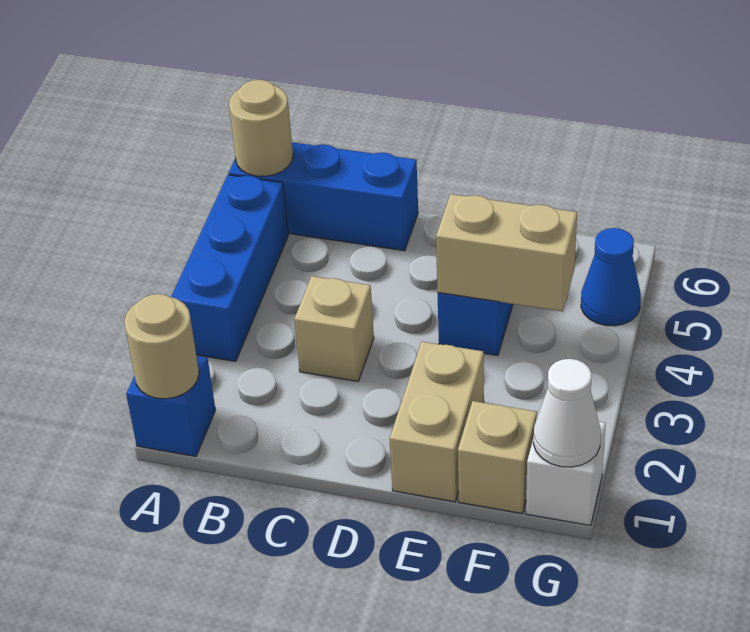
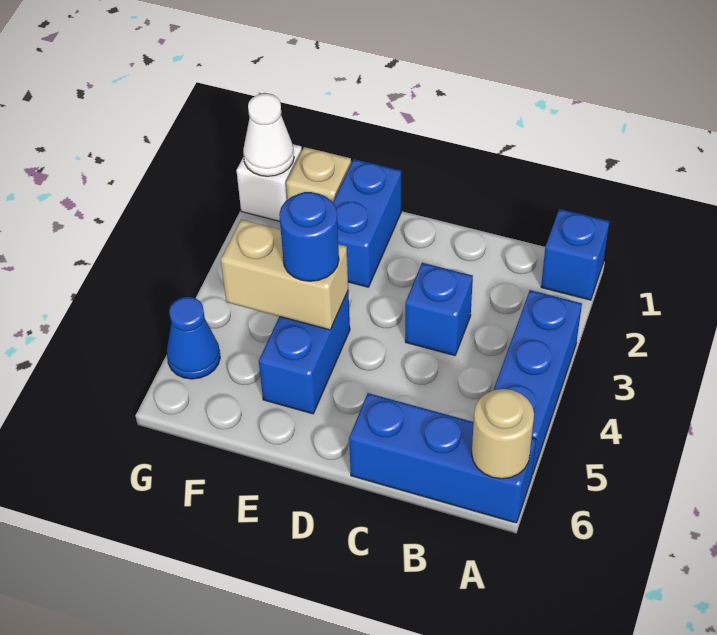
tan round brick A1 level 2 -> none
tan brick C3 level 1 -> blue brick C3 level 1
tan brick E1:E2 level 1 -> blue brick E1:E2 level 1
none -> blue round brick E4 level 3

